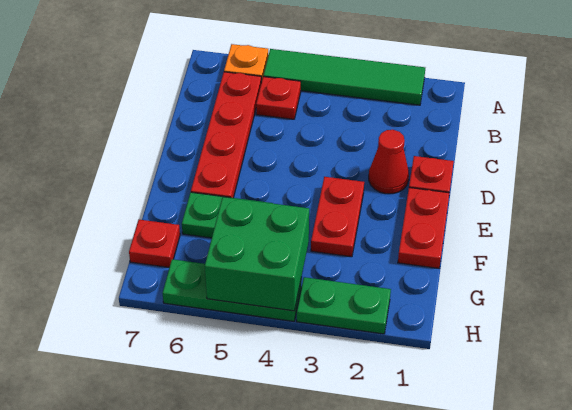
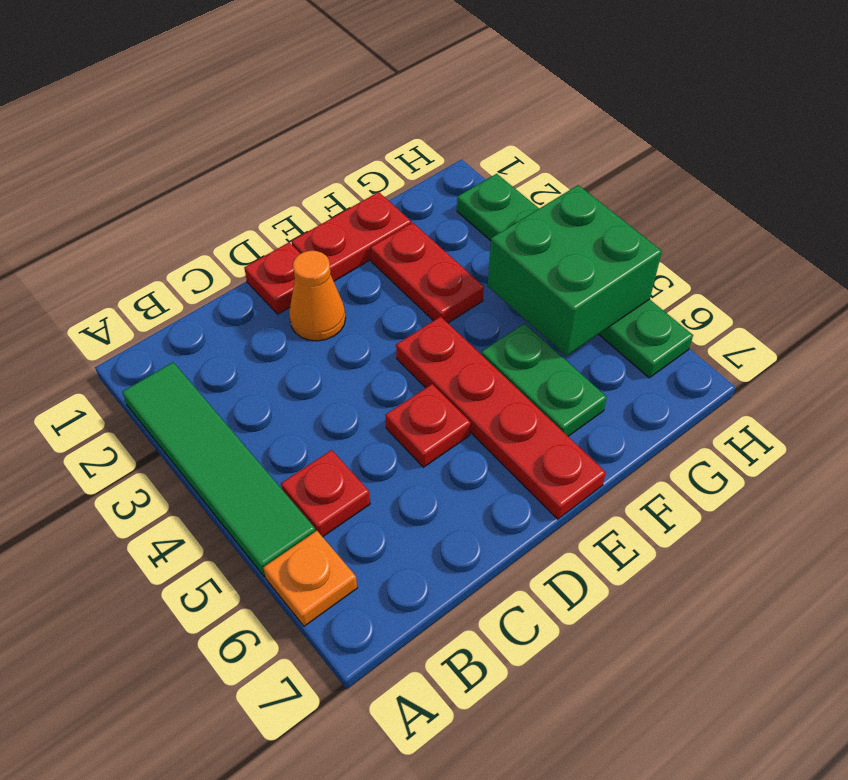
red plate B6:E6 level 1 -> red plate E4:E7 level 1
red cone D2 level 1 -> orange cone D2 level 1
red plate E3:F3 level 1 -> red plate F2:F3 level 1
red plate G7 level 1 -> red plate D5 level 1

